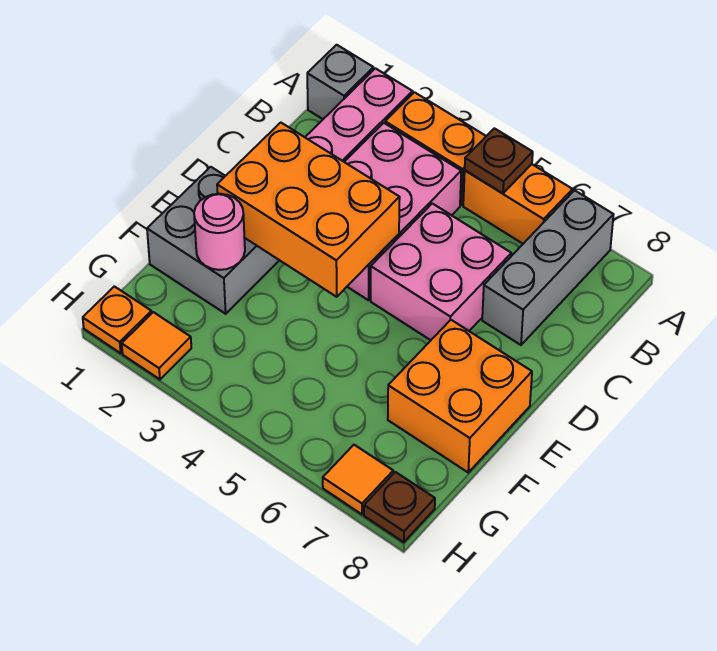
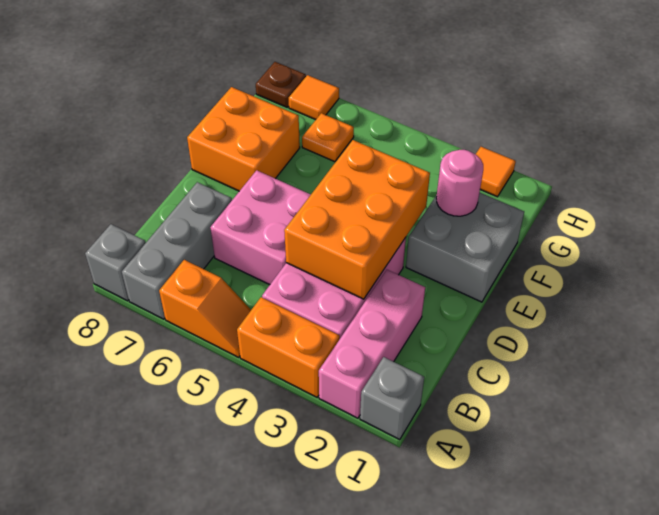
orange brick A5:A6 level 1 -> orange slope A5:A6 level 1 top 6
brown plate A5 level 2 -> none
none -> grey brick A8 level 1
orange brick D2:E4 level 2 -> orange brick C3:E4 level 2
orange plate H1 level 1 -> orange plate G6 level 1

